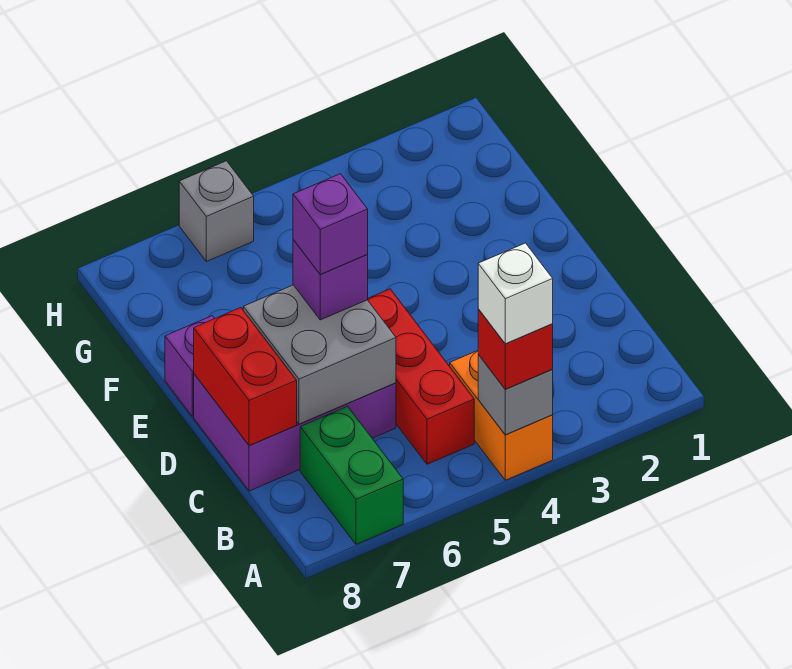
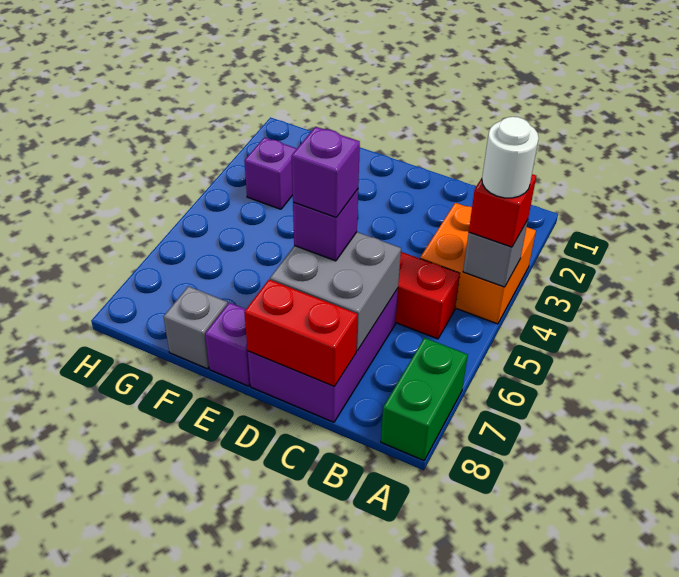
orange brick A4:B4 level 1 -> orange brick A3:B4 level 1
white brick A4 level 4 -> white round brick A4 level 4
green brick A7:B7 level 1 -> green brick A7:A8 level 1
none -> purple brick G3 level 1
grey brick H6 level 1 -> grey brick F8 level 1

